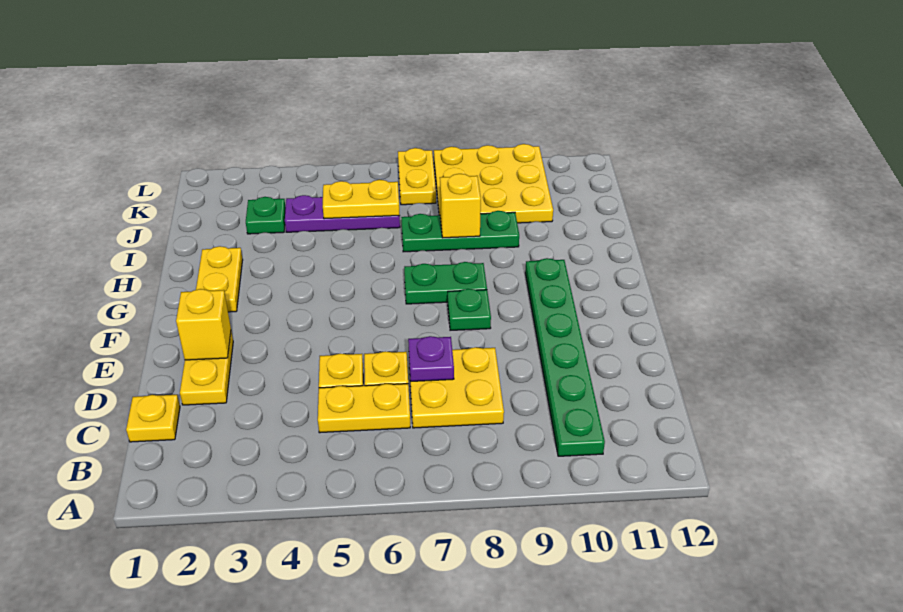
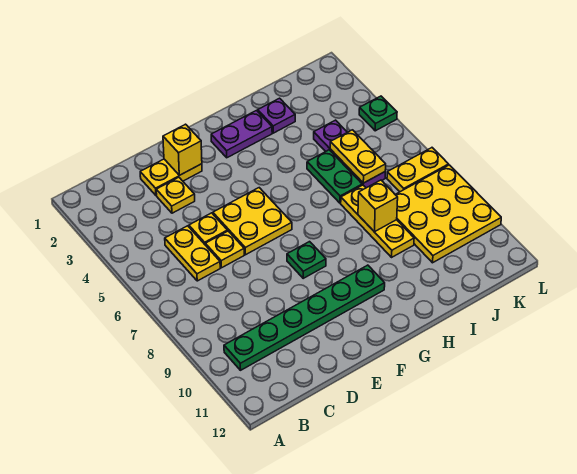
yellow plate C1 level 1 -> yellow plate D3 level 1
yellow plate C7:D8 level 1 -> yellow plate E5:F6 level 1
purple plate D7 level 2 -> purple plate I2 level 1
yellow plate G2:H2 level 1 -> purple plate G2:H2 level 1
green plate G7:G8 level 1 -> green plate I5:I6 level 1
green plate I7:I9 level 1 -> yellow plate I7:I9 level 1
green plate J3 level 1 -> green plate L4 level 1

